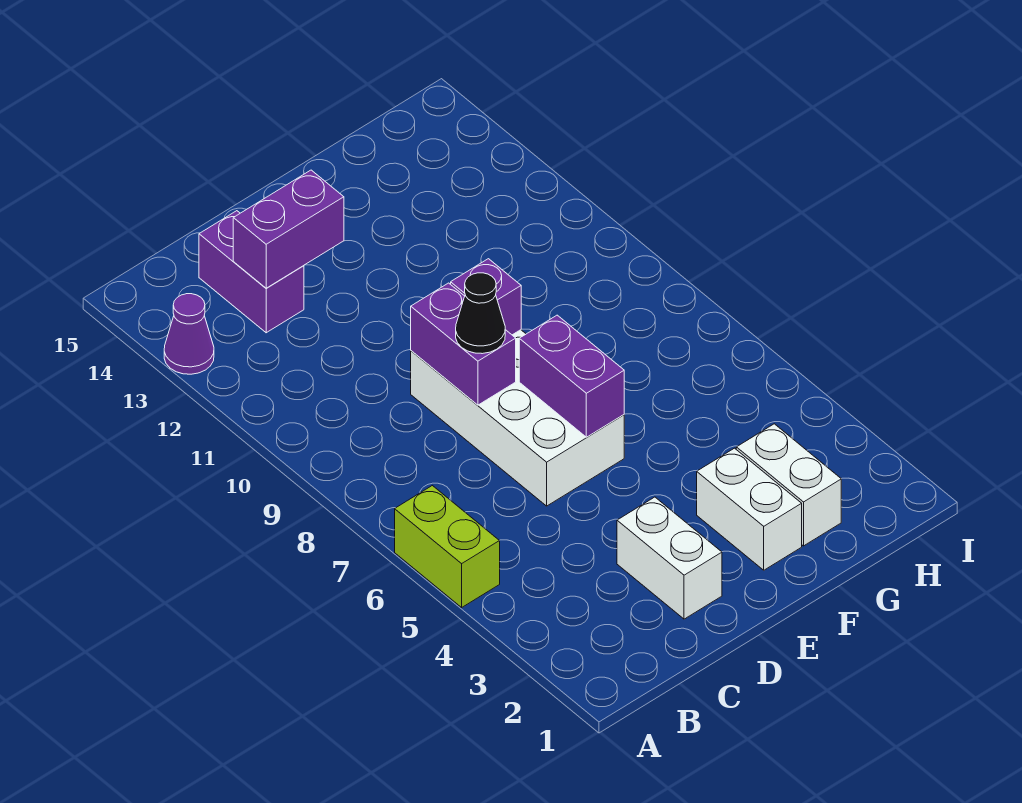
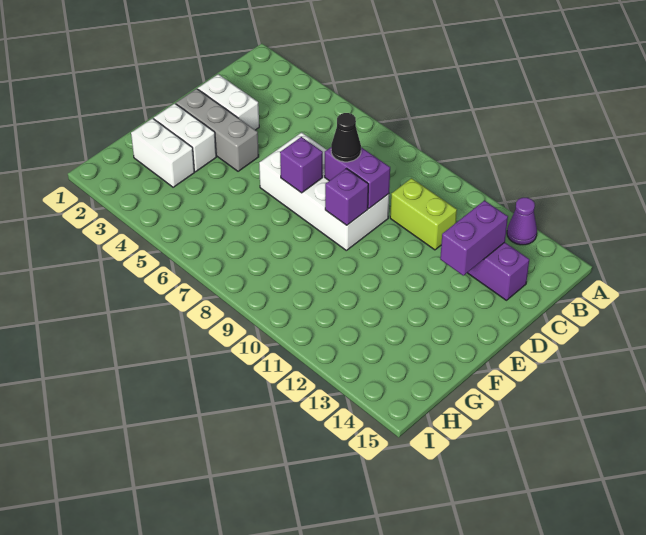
lime brick A5:A6 level 1 -> lime brick C10:C11 level 1
none -> grey brick E2:E4 level 1
purple brick E6:E7 level 2 -> purple brick E7 level 2

